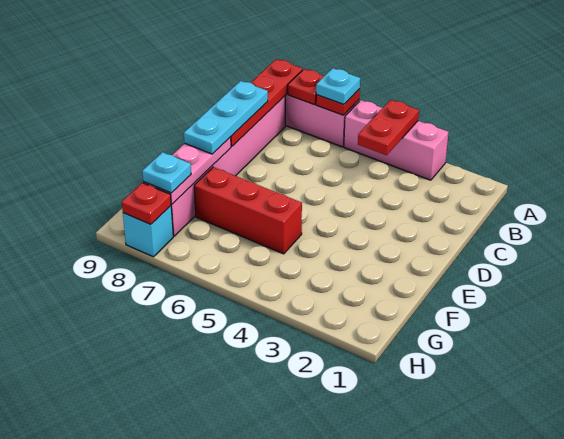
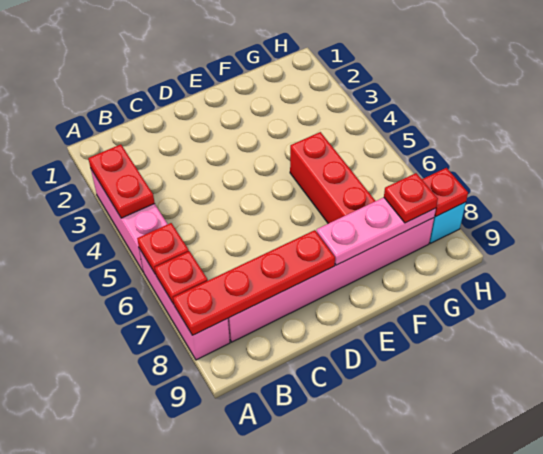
red plate A4:B4 level 2 -> red plate A3:A4 level 2
cyan plate A6 level 3 -> none
cyan plate C8:E8 level 3 -> none
cyan plate G8 level 3 -> red plate G8 level 3

